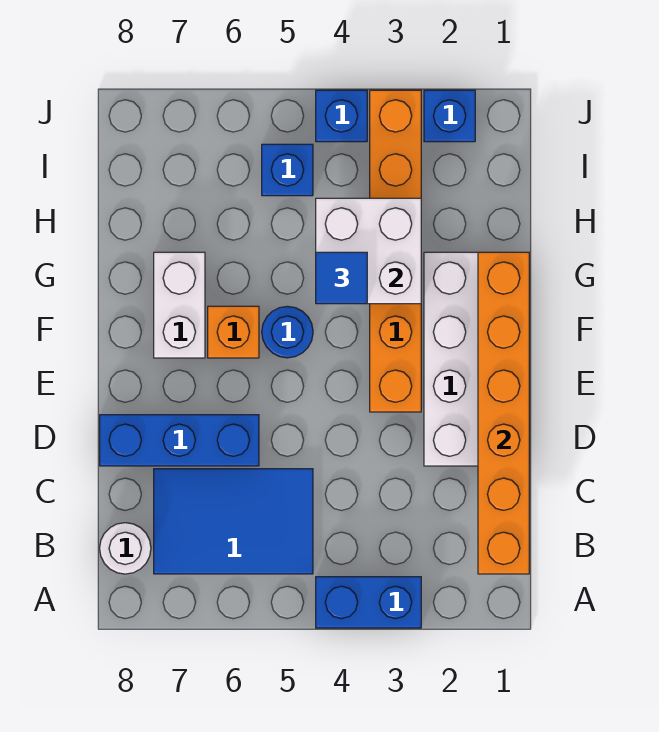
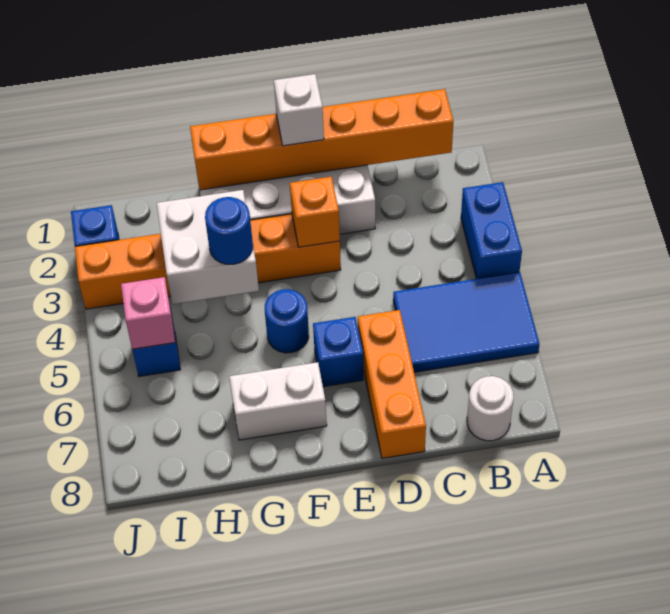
blue tile B5:C7 level 1 -> blue tile A5:C6 level 1
blue brick D6:D8 level 1 -> orange brick D6:D8 level 1
none -> white brick E1 level 3
orange brick F6 level 1 -> orange brick E3 level 2
blue tile G4 level 3 -> blue round brick G4 level 3
none -> pink brick I5 level 2
blue brick J4 level 1 -> blue brick E6 level 1

